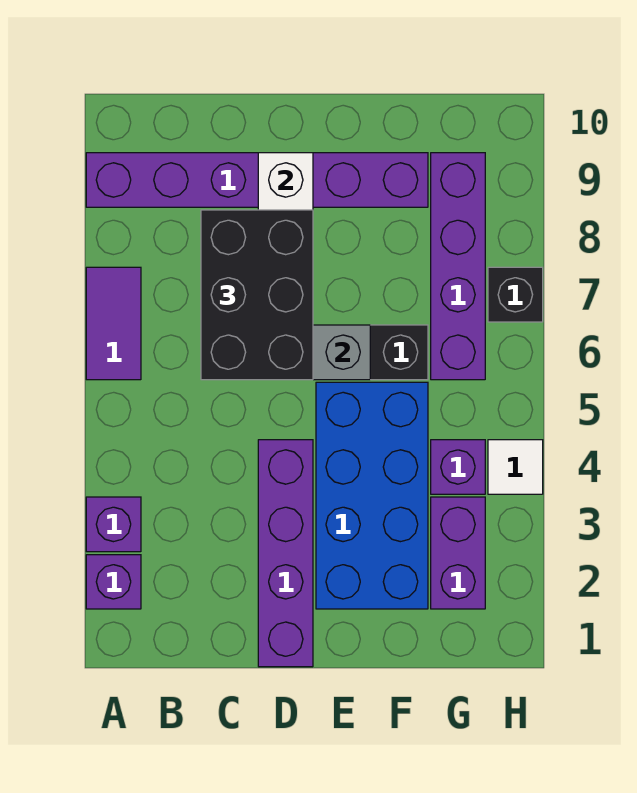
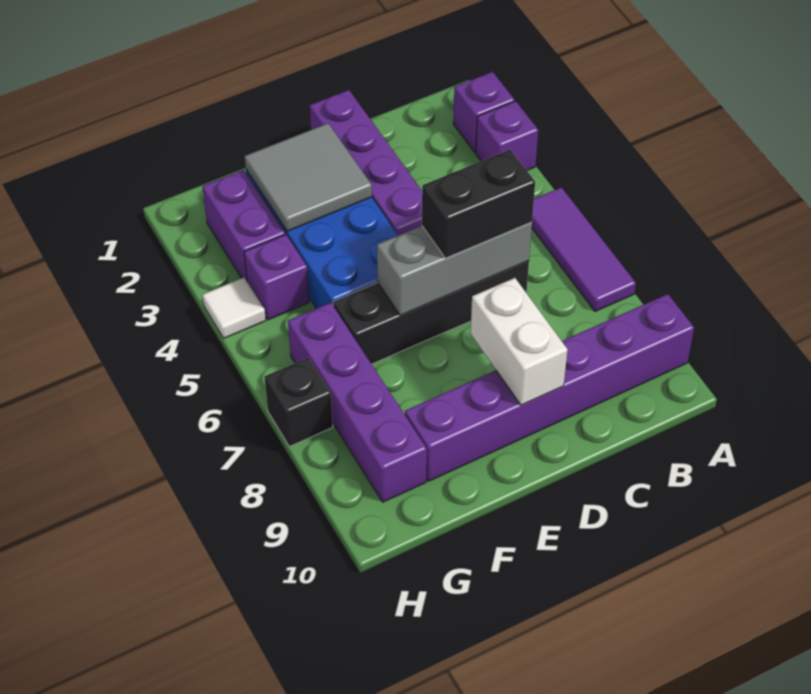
purple tile A6:A7 level 1 -> purple tile A5:A7 level 1
black brick C6:D8 level 3 -> black brick C6:D6 level 3
none -> grey tile E2:F3 level 2

